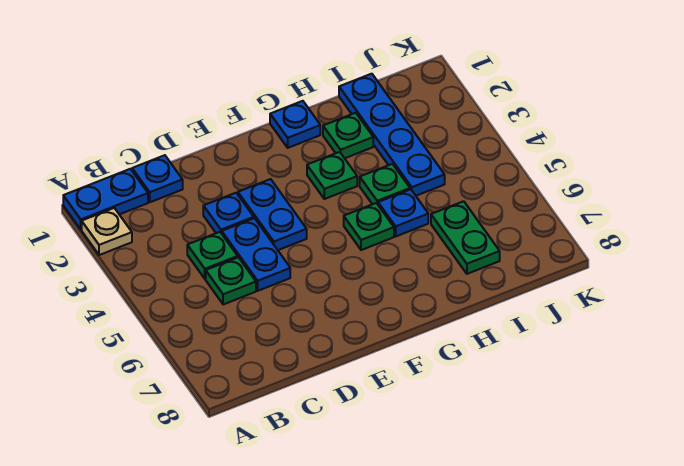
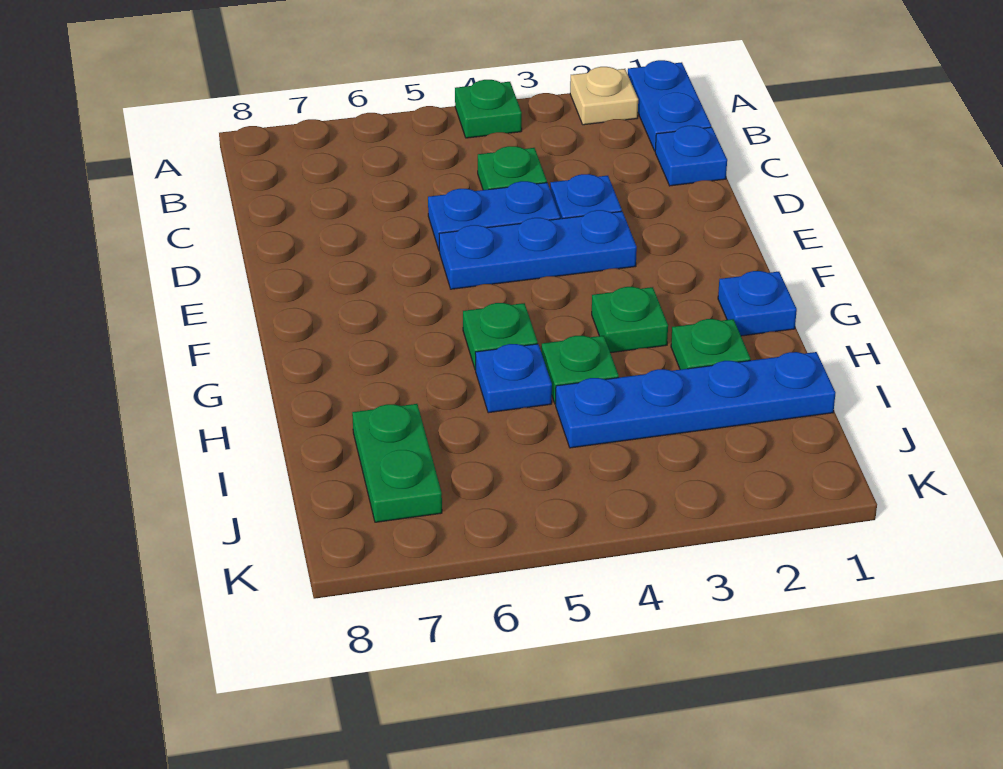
green plate C5 level 1 -> green plate A4 level 1
blue plate E3:E4 level 1 -> blue plate E3:E5 level 1
green plate I6:I7 level 1 -> green plate I7:J7 level 1

